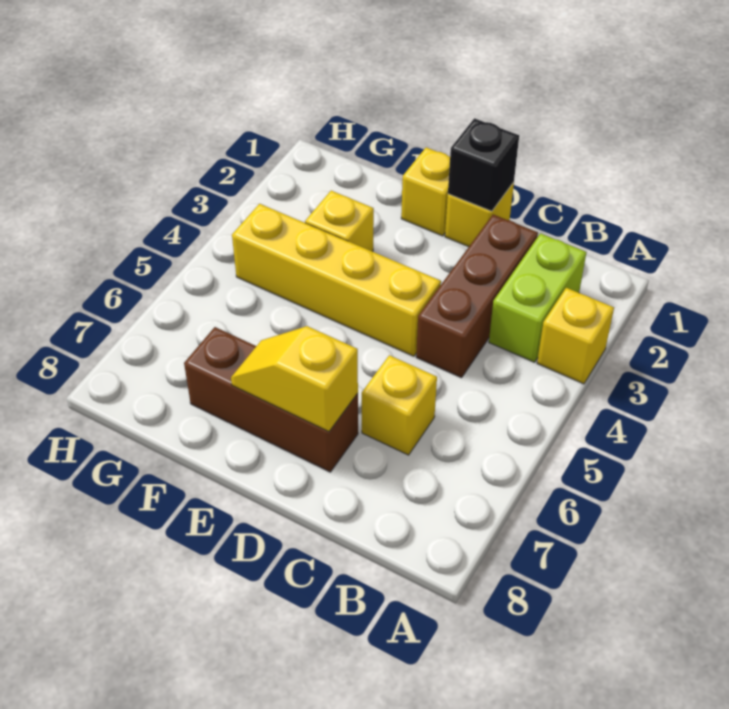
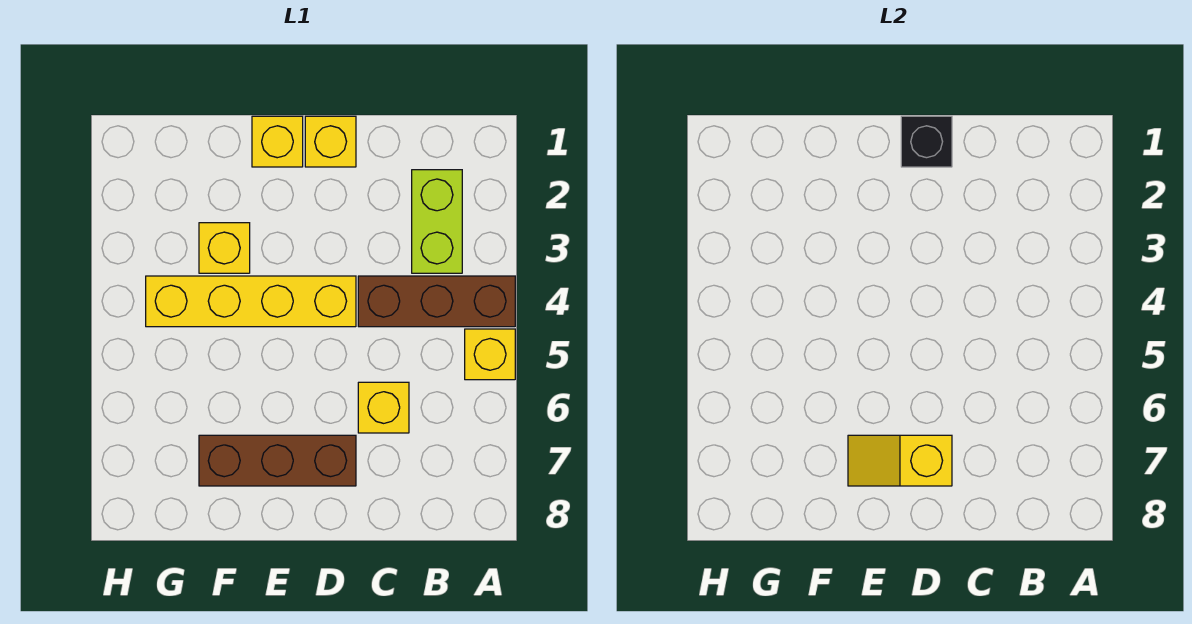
yellow brick A3 level 1 -> yellow brick A5 level 1
brown brick C2:C4 level 1 -> brown brick A4:C4 level 1

